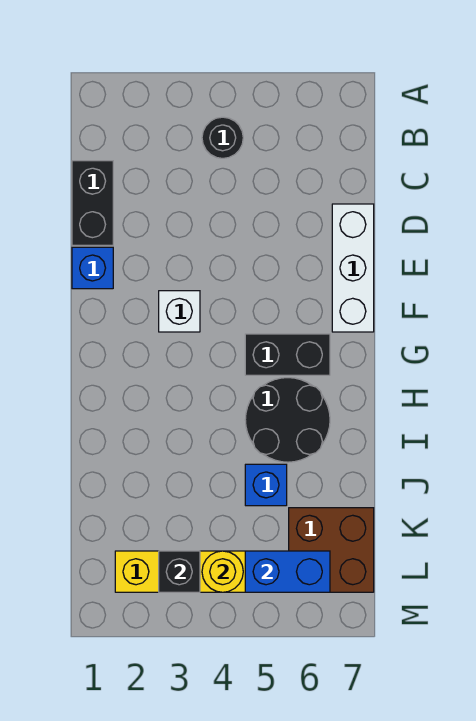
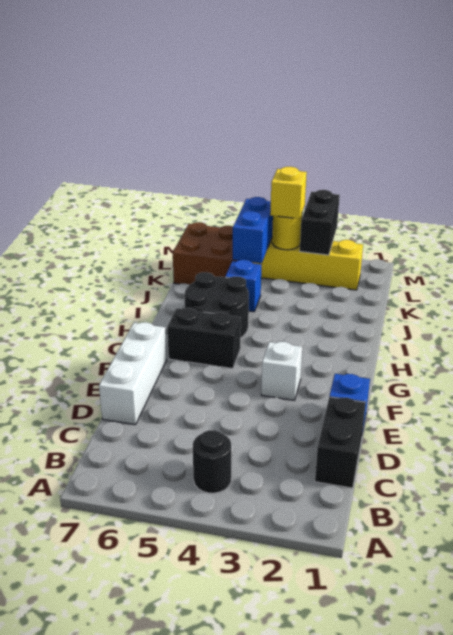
black brick L3 level 2 -> black brick L3:M3 level 2
none -> yellow brick L4 level 3
blue brick L5:L6 level 2 -> blue brick K5:L5 level 2

